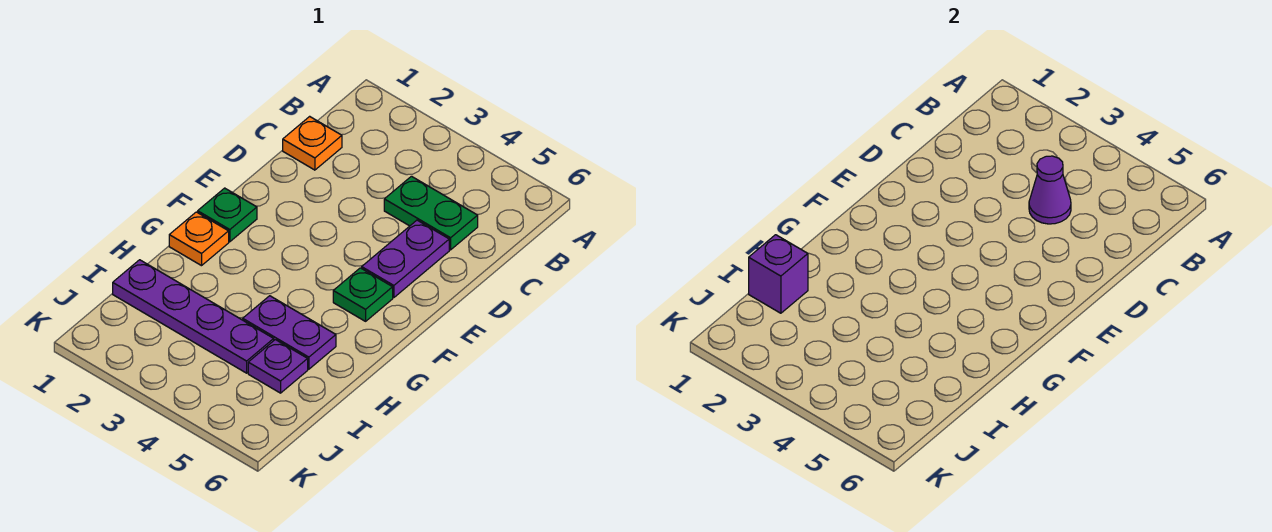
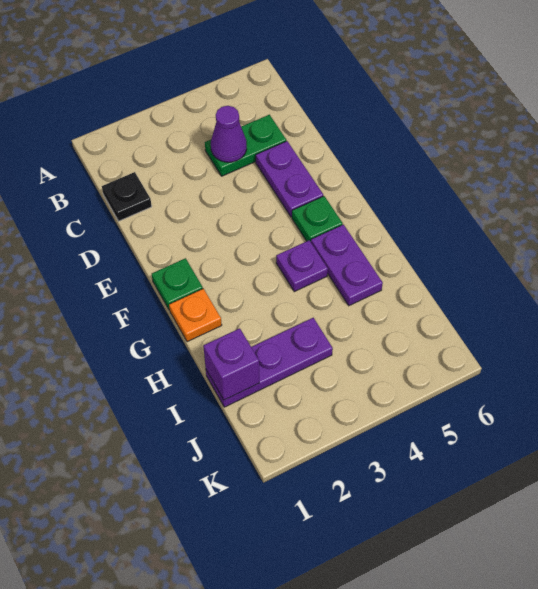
orange plate C1 level 1 -> black plate C1 level 1
purple plate H4:H5 level 1 -> purple plate G5:H5 level 1
purple plate I1:I4 level 1 -> purple plate I1:I3 level 1
purple plate I5 level 1 -> purple plate G4 level 1

